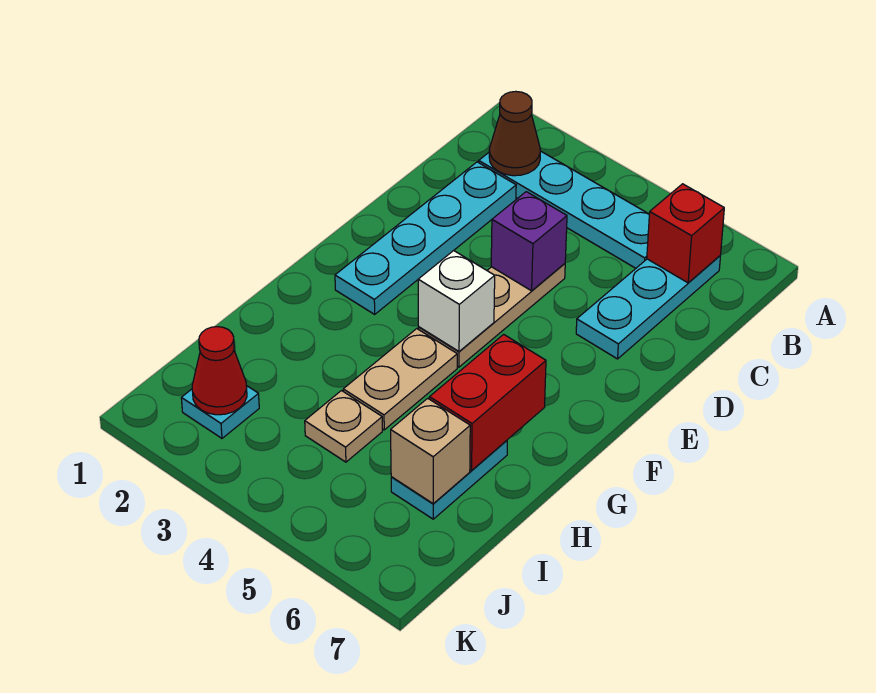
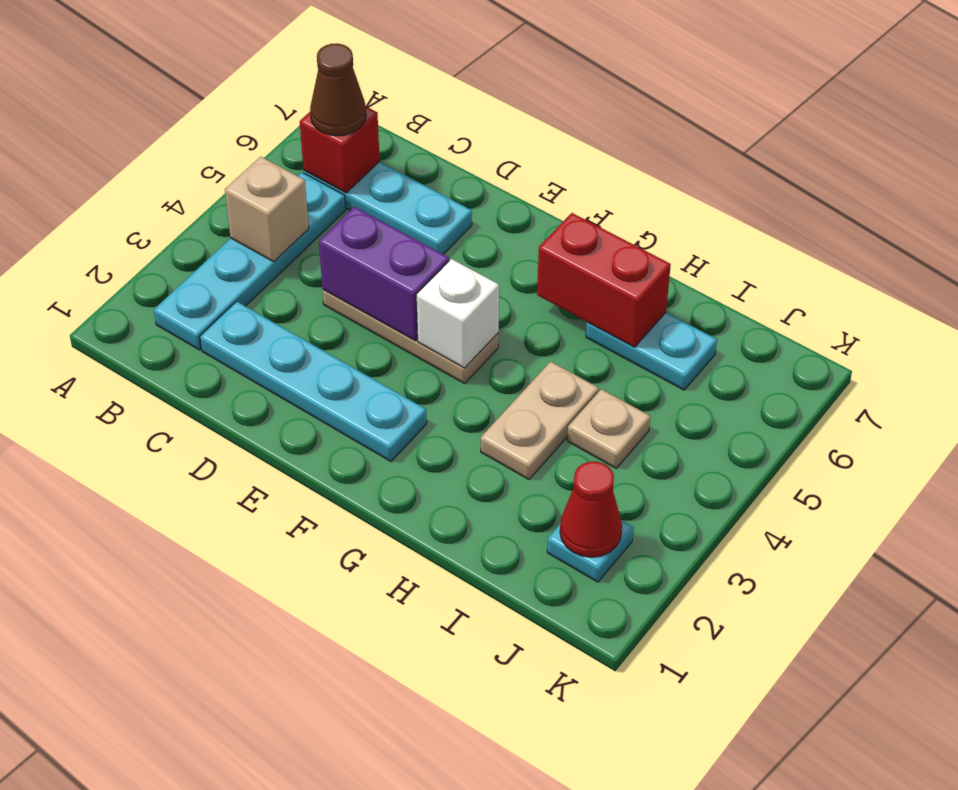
brown cone B2 level 2 -> brown cone B6 level 3
purple brick D4 level 2 -> purple brick D4:E4 level 2
tan plate G4:H4 level 1 -> tan plate H3:H4 level 1
tan brick I6 level 2 -> tan brick B4 level 2

